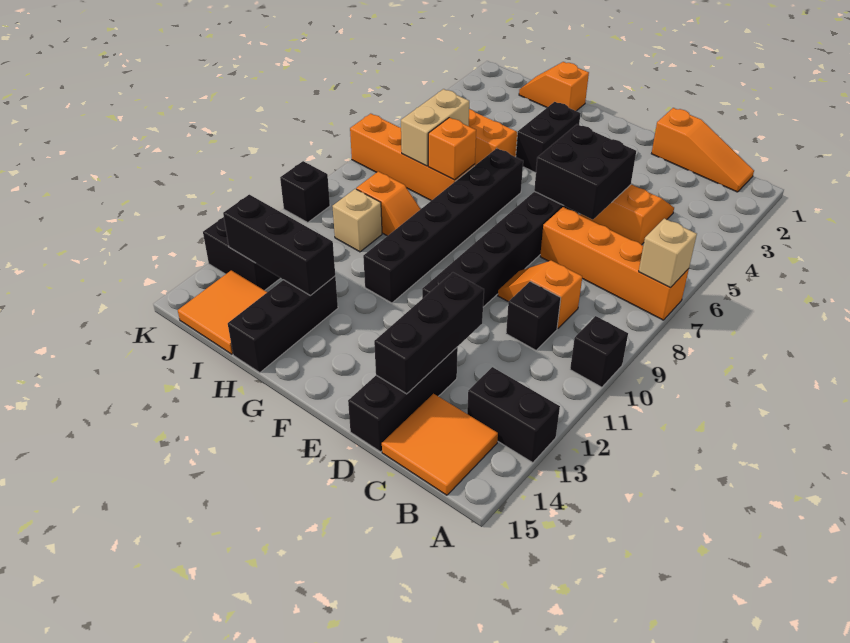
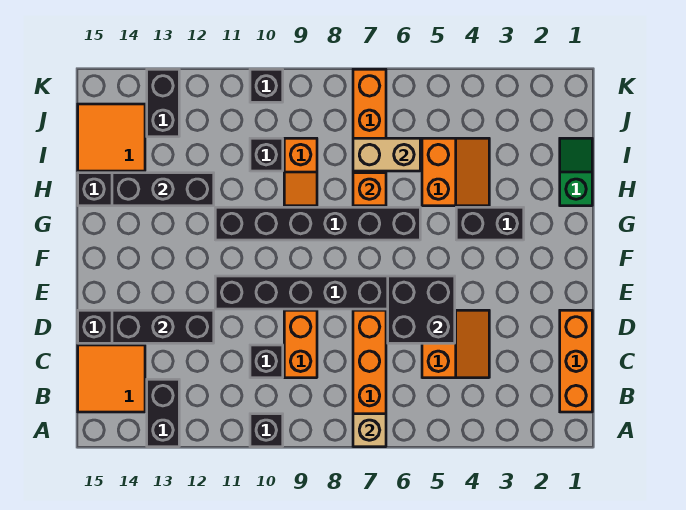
orange slope B1:D1 level 1 top D -> orange brick B1:D1 level 1
orange slope C9:D9 level 1 top C -> orange brick C9:D9 level 1
orange slope H1:I1 level 1 top H -> green slope H1:I1 level 1 top H
black brick H13:J13 level 2 -> black brick H12:H14 level 2
tan brick I10 level 1 -> black brick I10 level 1

